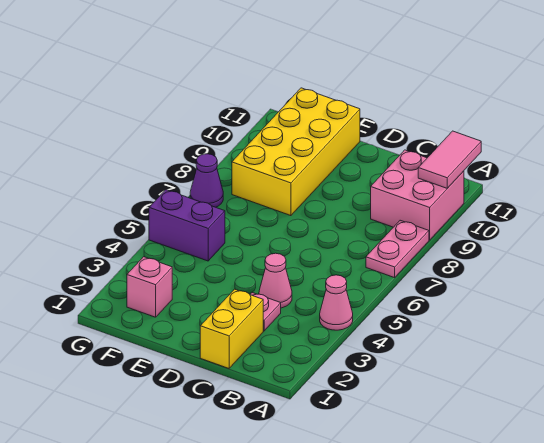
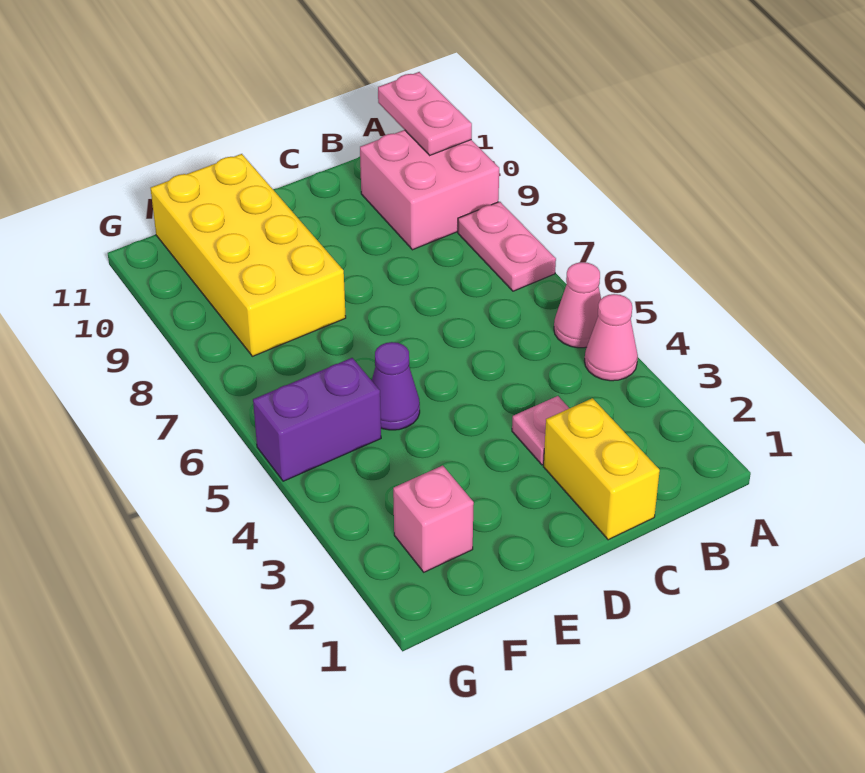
pink tile A10:A11 level 2 -> pink plate A10:A11 level 2
pink cone C4 level 1 -> pink cone A5 level 1
purple cone G7 level 1 -> purple cone E5 level 1

